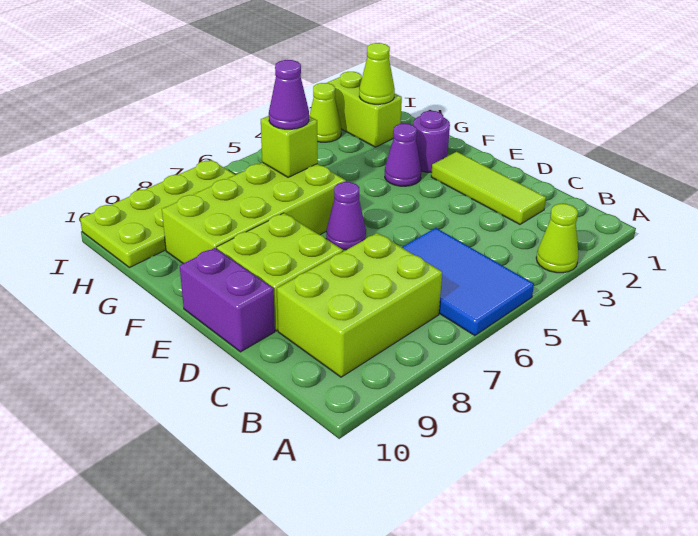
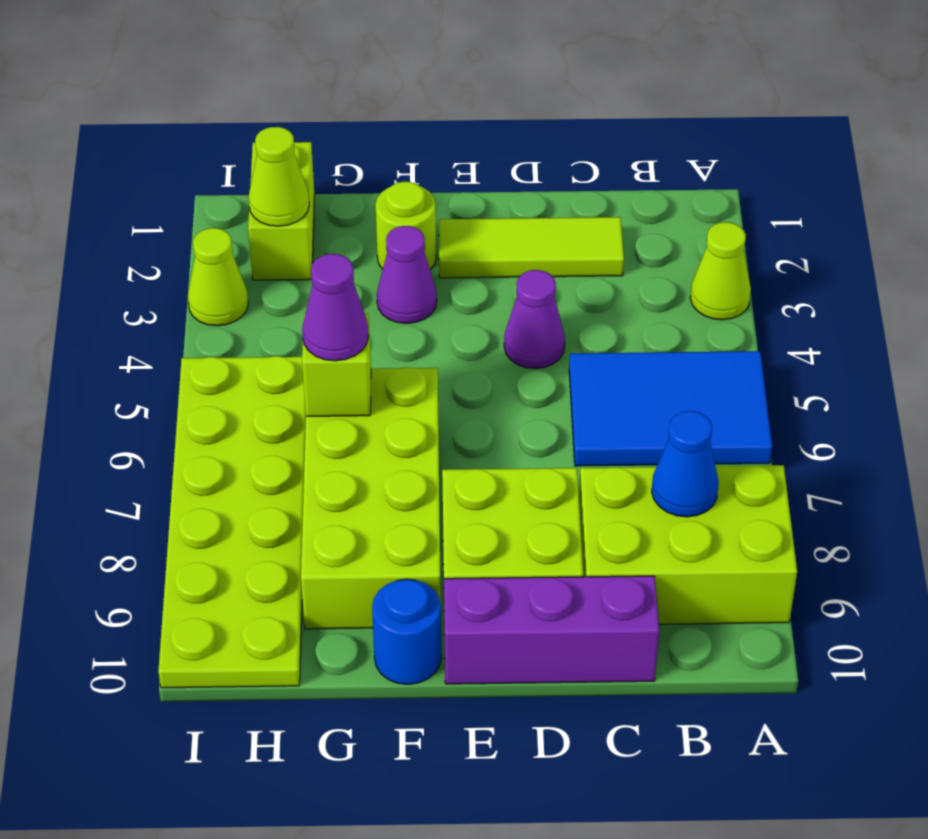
lime brick B7:C9 level 1 -> lime brick A8:C9 level 1
none -> blue cone B8 level 2
purple brick D10:E10 level 1 -> purple brick C10:E10 level 1
purple cone E6 level 1 -> purple cone D4 level 1
purple round brick F2 level 1 -> lime round brick F2 level 1
none -> blue round brick F10 level 1
lime brick H2:I2 level 1 -> lime brick H1:H2 level 1
lime plate H7:I10 level 1 -> lime plate H5:I10 level 1

